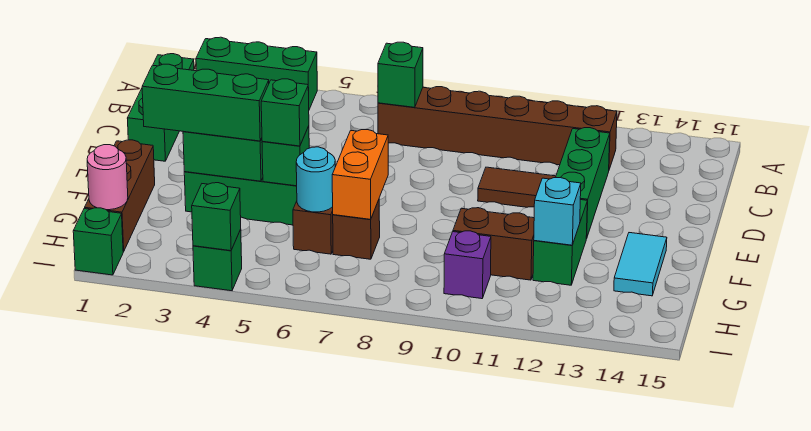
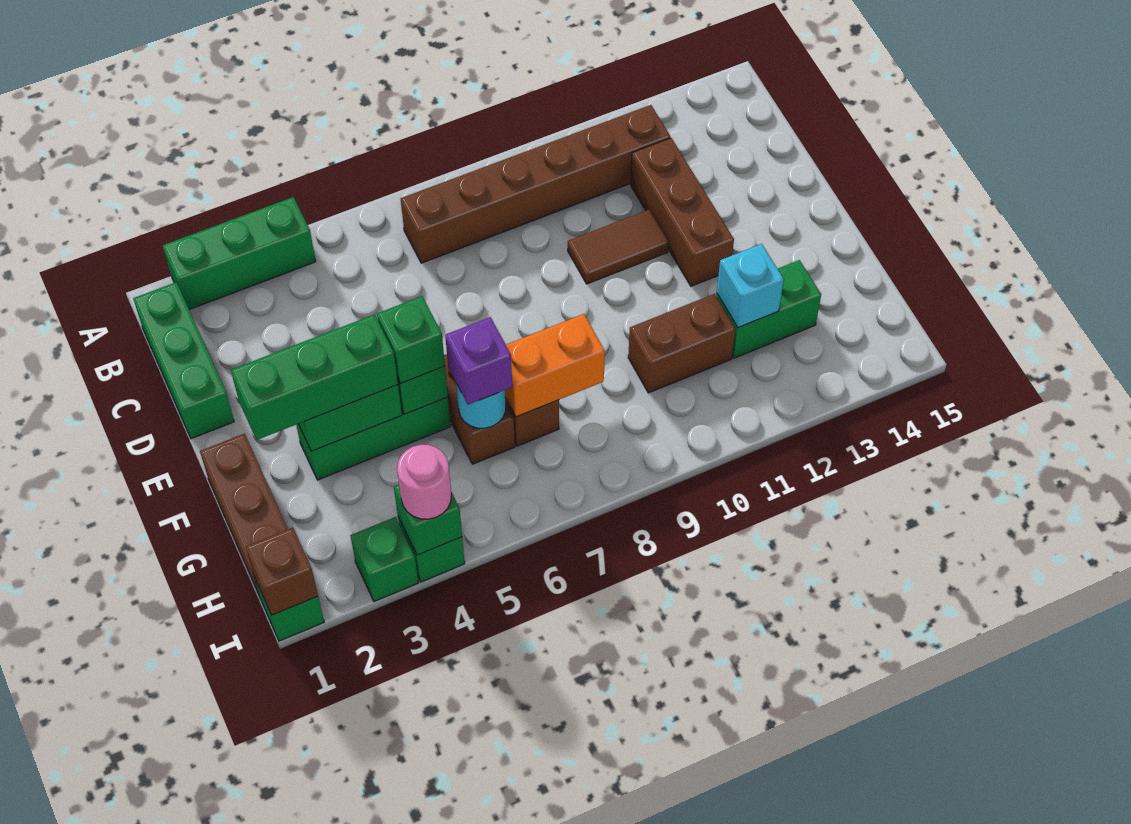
green brick B7 level 2 -> green brick I3 level 1
green brick C12:E12 level 1 -> brown brick C12:E12 level 1
orange brick F7:G7 level 2 -> orange brick G7:G8 level 2
green brick F12:G12 level 1 -> green brick G12:G13 level 1
cyan tile F14:G14 level 1 -> none
pink round brick H1 level 2 -> pink round brick I4 level 3
purple brick H10 level 1 -> purple brick G6 level 3
none -> brown brick I1 level 2

